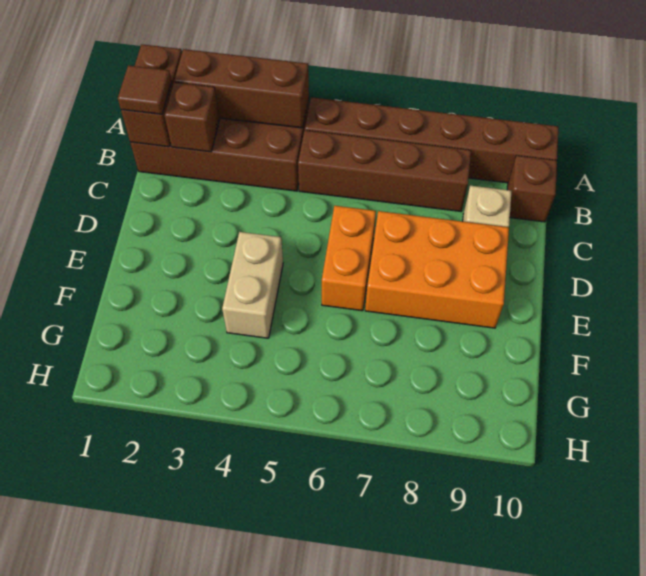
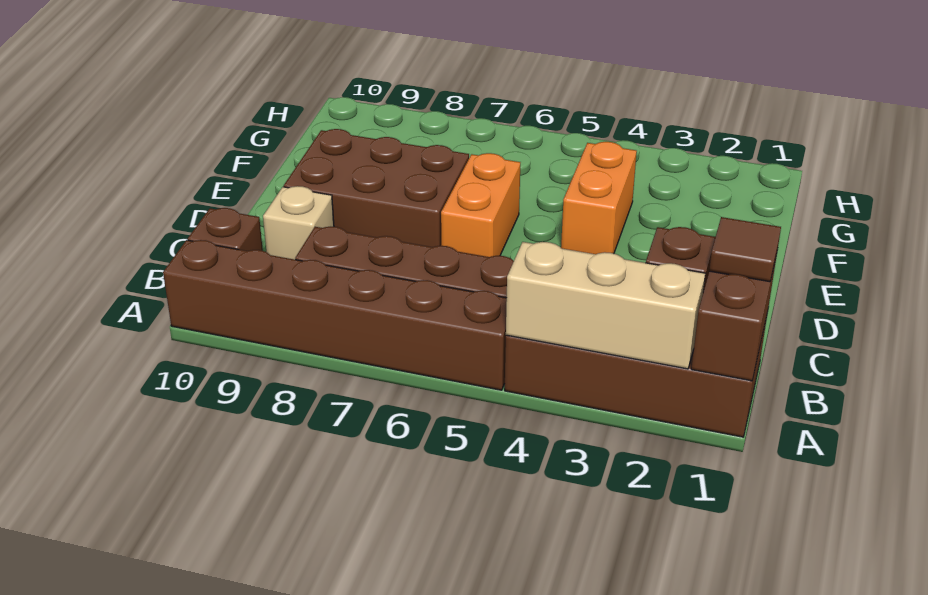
brown brick A2:A4 level 2 -> tan brick A2:A4 level 2
orange brick D7:E9 level 1 -> brown brick D7:E9 level 1
tan brick E4:F4 level 1 -> orange brick E4:F4 level 1

